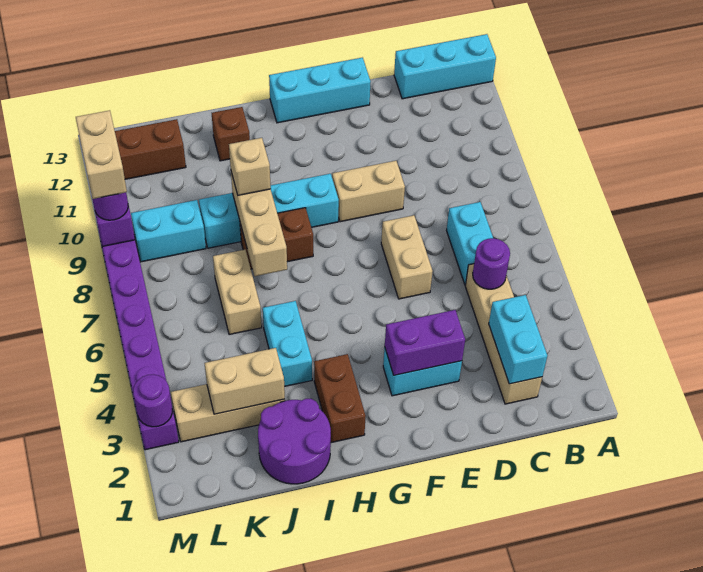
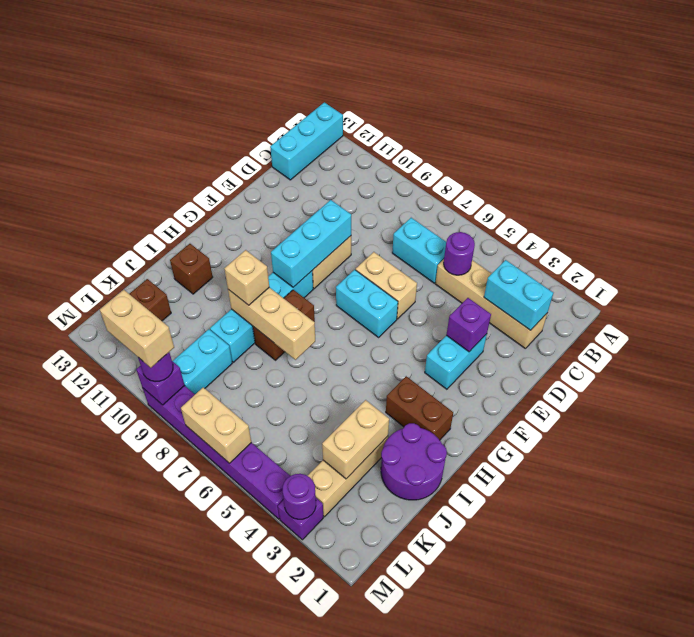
purple brick E3:F3 level 2 -> purple brick E3 level 2
cyan brick E13:G13 level 1 -> cyan brick E9:G9 level 2
cyan brick I4:I5 level 1 -> cyan brick F6:F7 level 1
tan brick J6:J7 level 1 -> tan brick M6:M7 level 2

